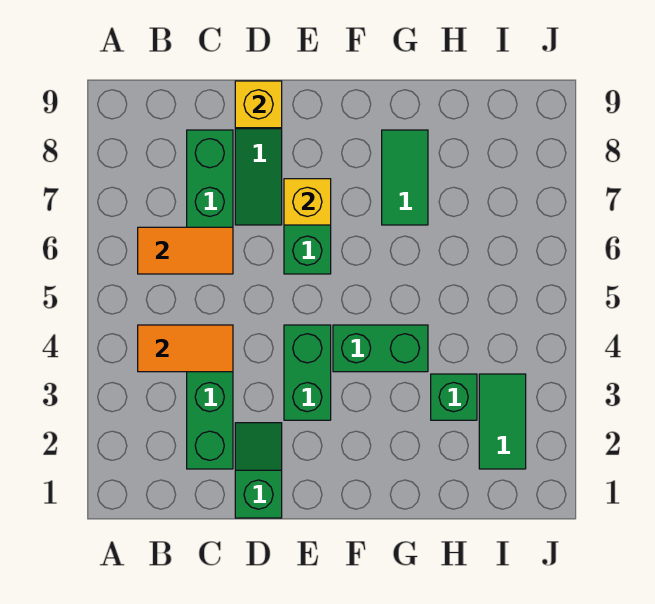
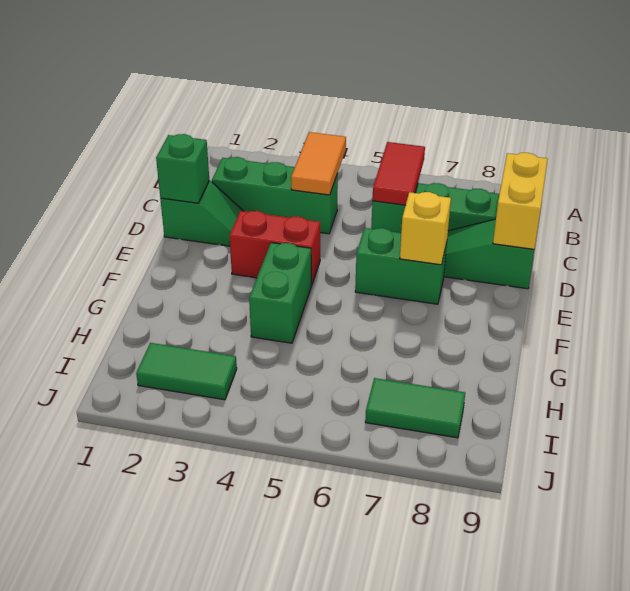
orange tile B6:C6 level 2 -> red tile B6:C6 level 2
yellow brick D9 level 2 -> yellow brick C9:D9 level 2
green brick E3:E4 level 1 -> red brick E3:E4 level 1
green tile G7:G8 level 1 -> green tile I7:I8 level 1
green brick H3 level 1 -> green brick D1 level 2

